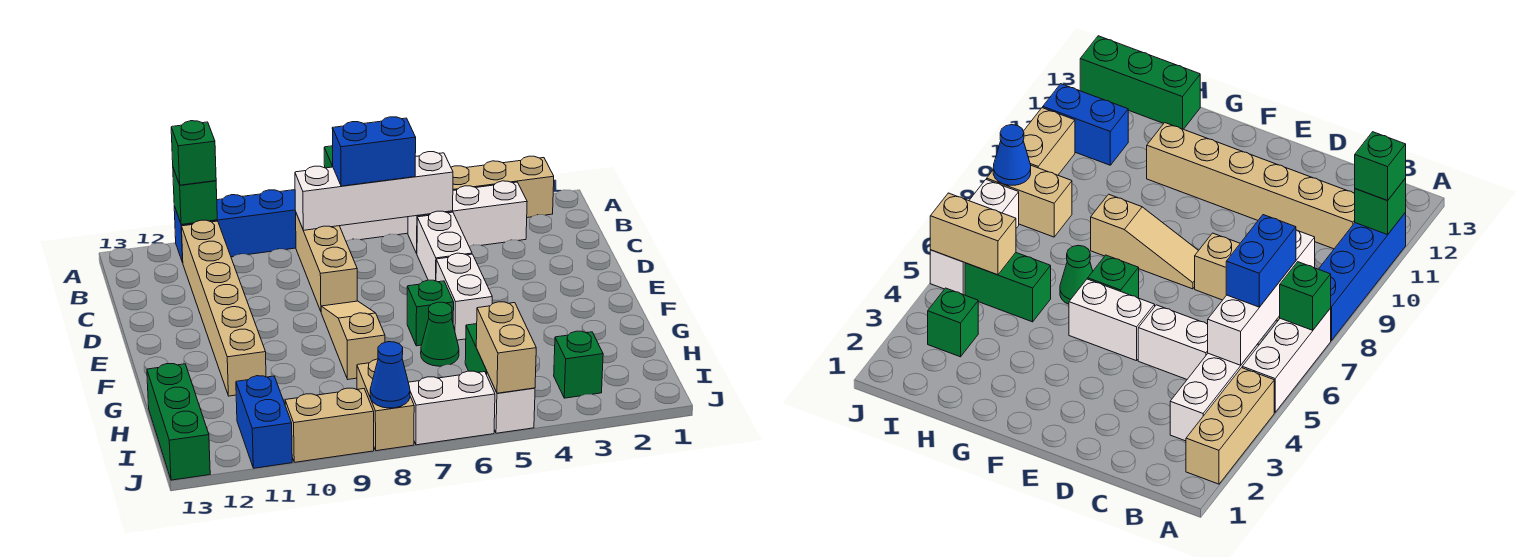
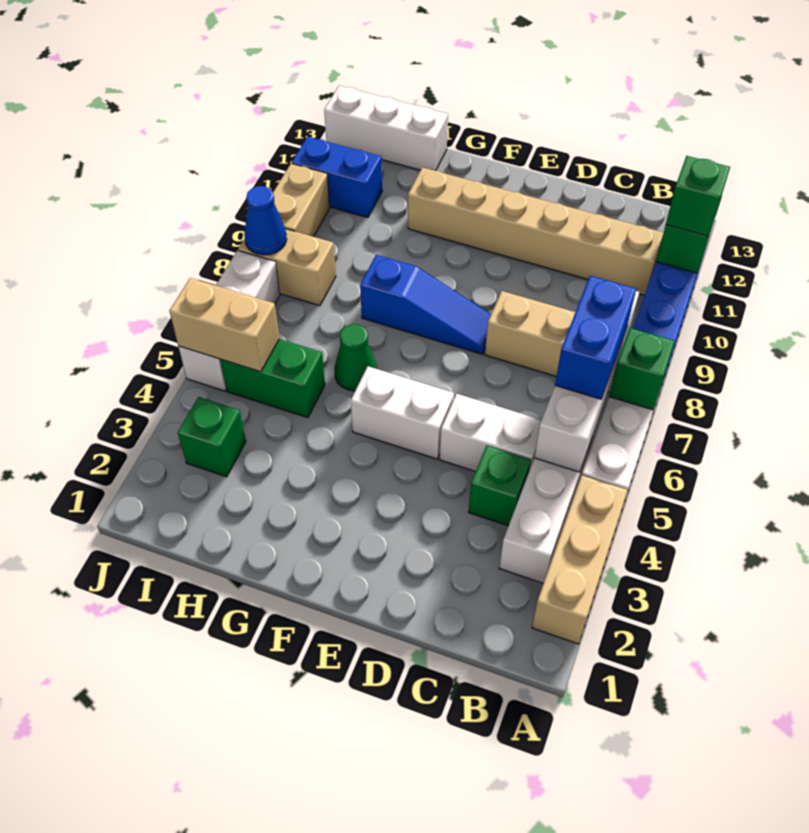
tan slope E8:G8 level 1 top G -> blue slope E8:G8 level 1 top G
green brick F6 level 1 -> green brick C4 level 1
green brick H13:J13 level 1 -> white brick H13:J13 level 1

